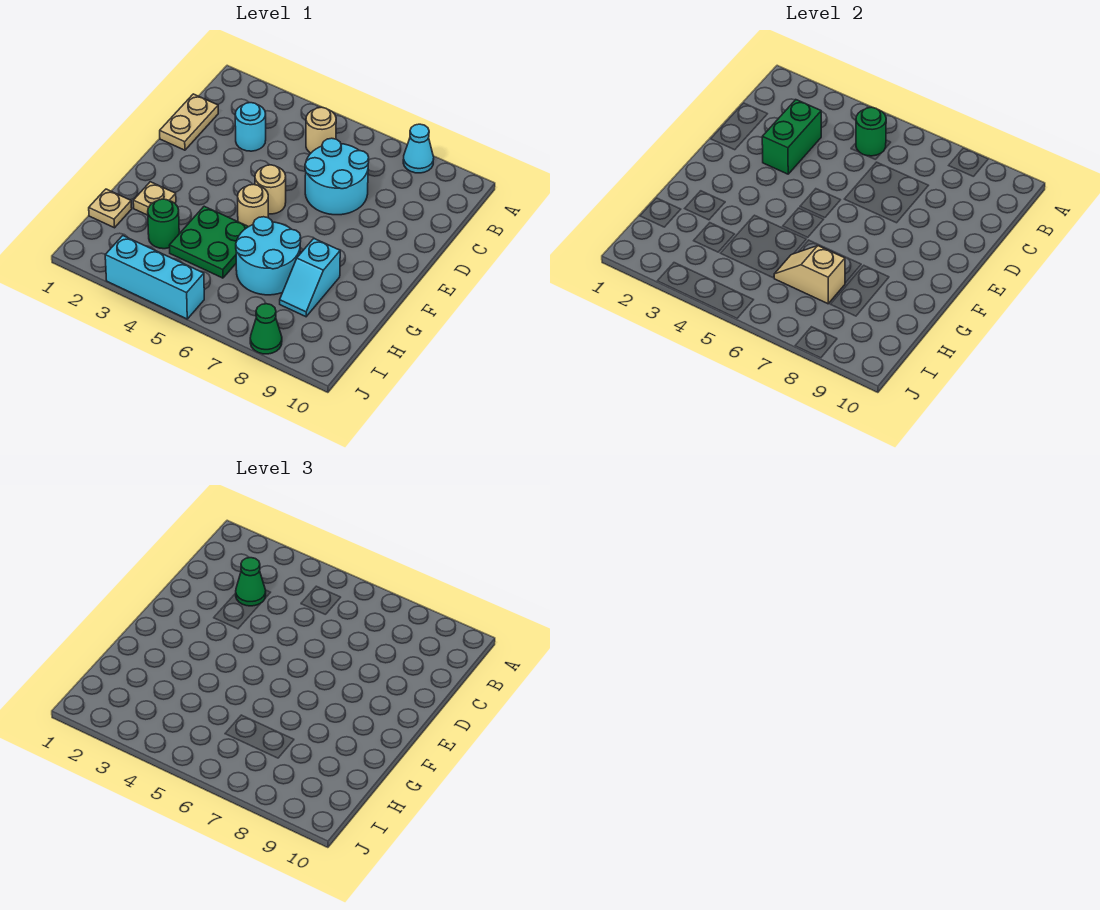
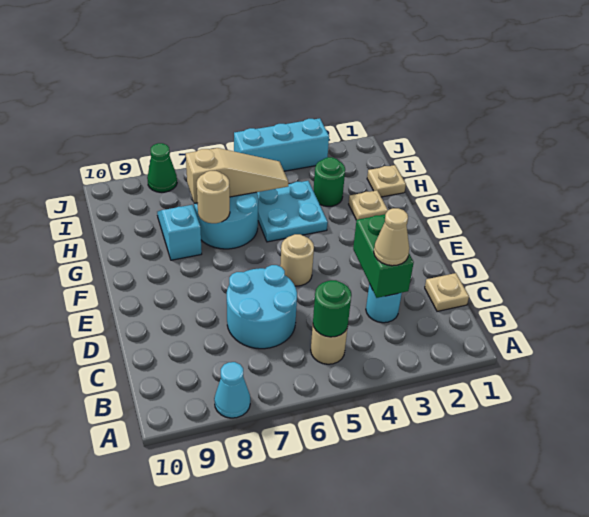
tan plate C1:D1 level 1 -> tan plate C1 level 1
green cone C3 level 3 -> tan cone C3 level 3
tan round brick F5 level 1 -> tan round brick G7 level 2
green plate G4:H5 level 1 -> cyan plate G4:H5 level 1
tan slope H6:H7 level 2 top 7 -> tan slope H5:H7 level 2 top 7

